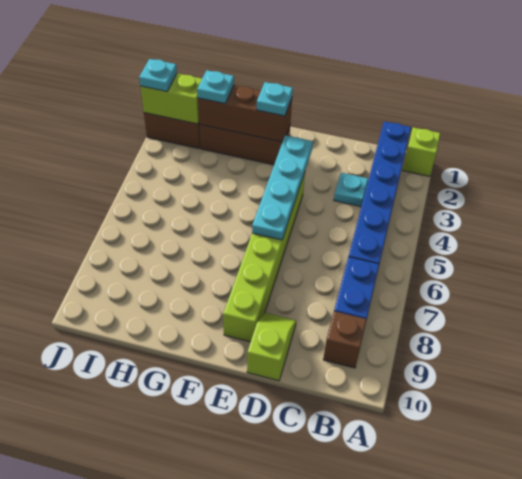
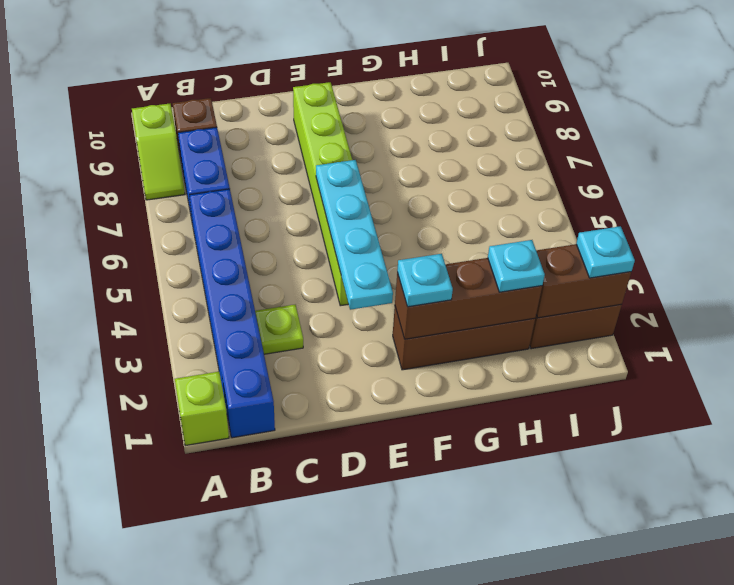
cyan plate C3 level 1 -> lime plate C3 level 1
lime slope D9:D10 level 1 top 10 -> lime slope A8:A9 level 1 top 9
lime brick I2:J2 level 2 -> brown brick I2:J2 level 2

